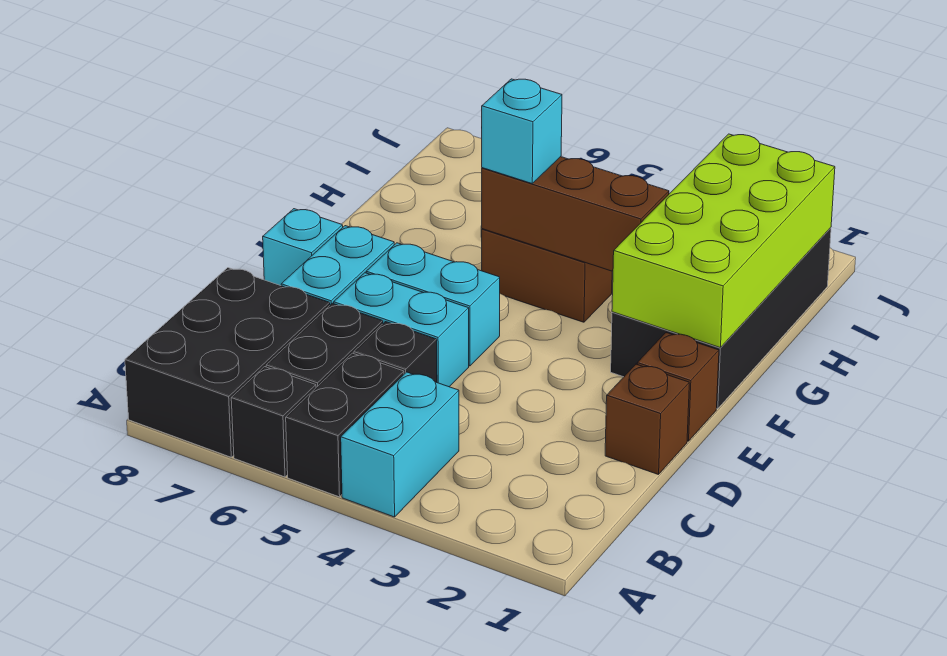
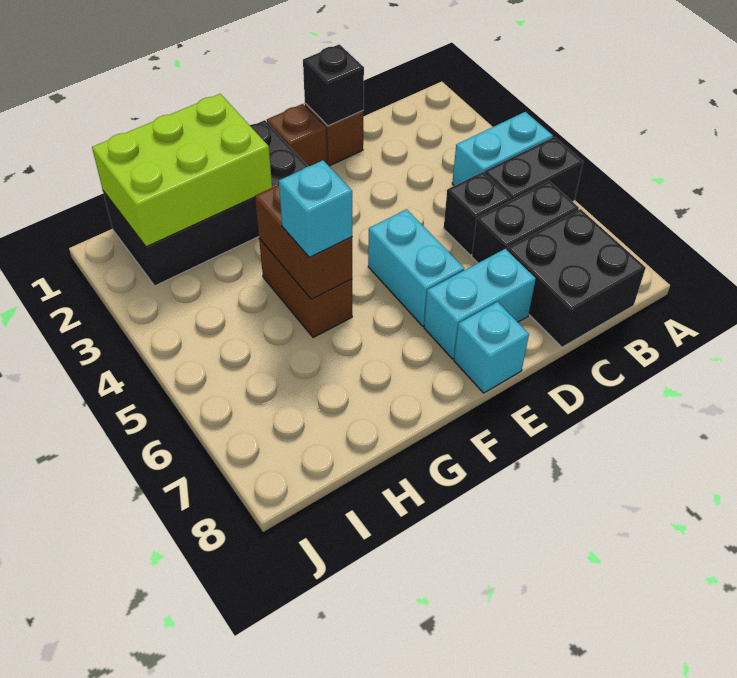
black brick A6 level 1 -> black brick D1 level 2
black brick A7:C8 level 1 -> black brick B7:C8 level 1
cyan brick D5:D6 level 1 -> none
lime brick F1:I2 level 2 -> lime brick G1:I2 level 2
brown brick G3:G5 level 2 -> brown brick G4:G5 level 2

